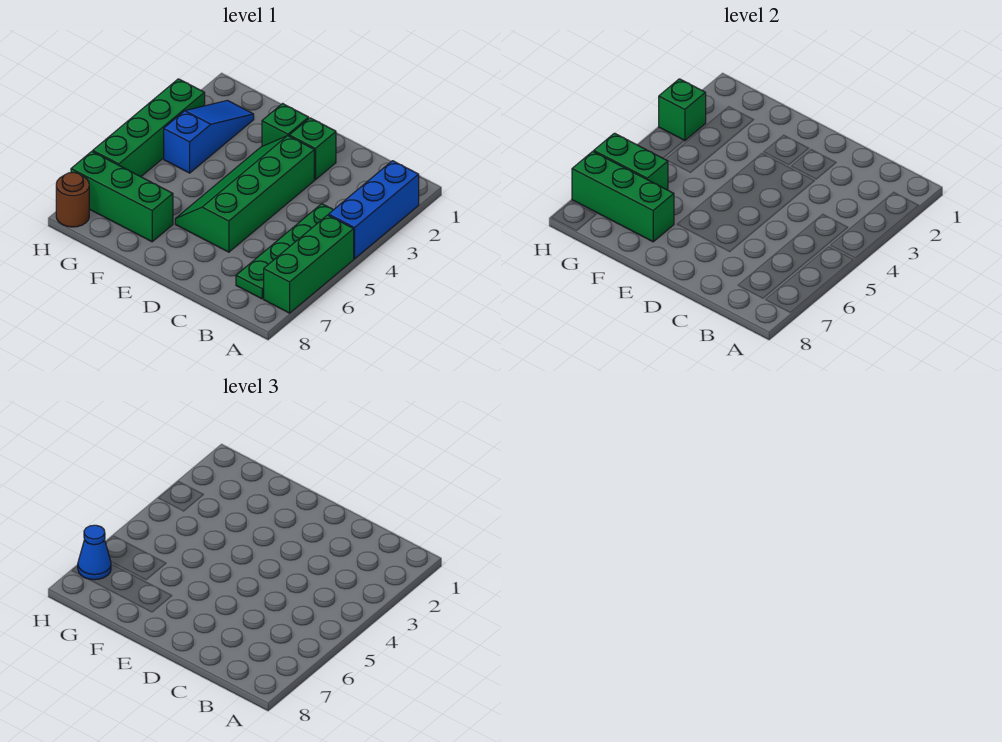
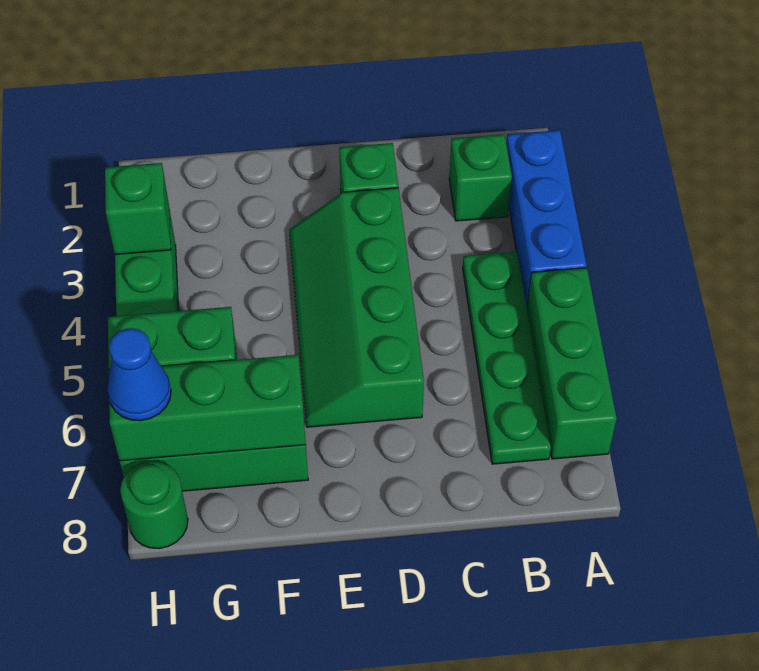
green brick E2 level 1 -> green brick B2 level 1
blue slope G2:G4 level 1 top 4 -> none
brown round brick H8 level 1 -> green round brick H8 level 1

